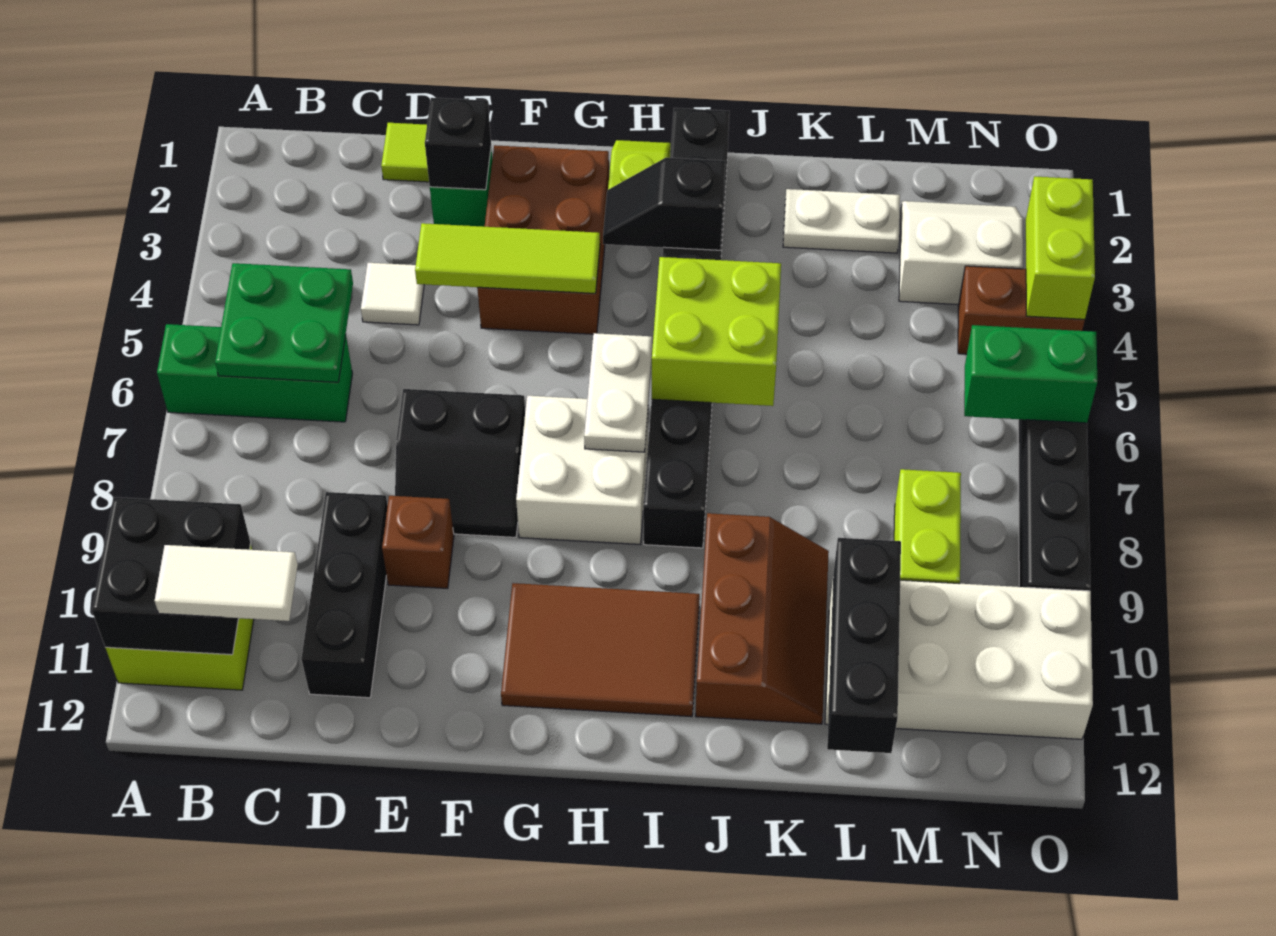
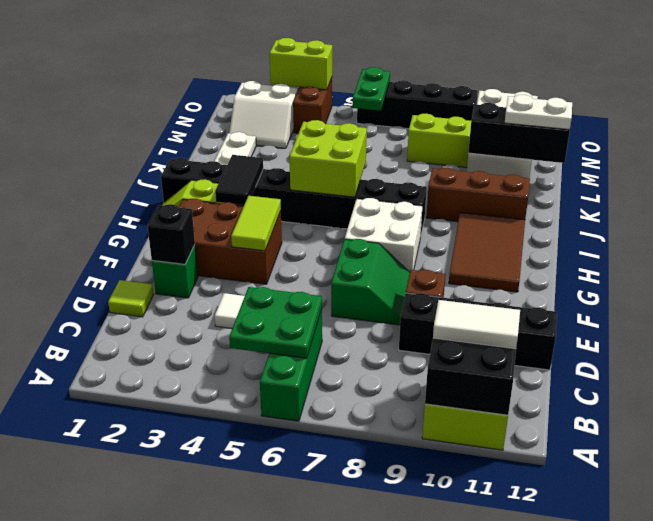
white tile B11:C11 level 3 -> white tile B10:B11 level 3
black brick D9:D11 level 1 -> black brick D9:D12 level 1
lime tile E4:G4 level 2 -> lime tile F4:G4 level 2
black slope E7:F8 level 1 top 7 -> green slope E7:F8 level 1 top 7
black slope H3:I3 level 2 top I -> black tile H3:I3 level 2
white plate H6:H7 level 2 -> white plate L11:L12 level 3
white slope M2:N3 level 1 top 3 -> white slope M2:N3 level 1 top N
green brick N6:O6 level 2 -> green plate N6:O6 level 2

